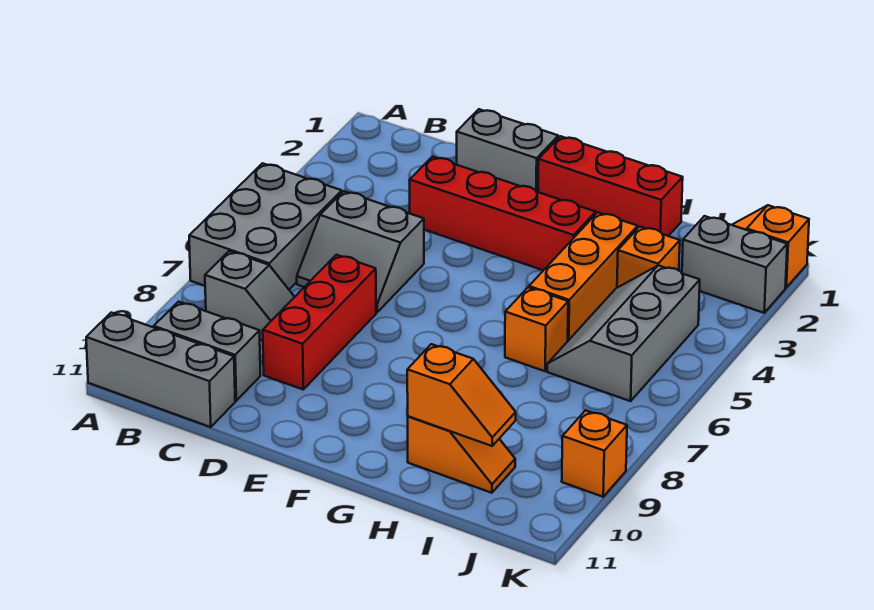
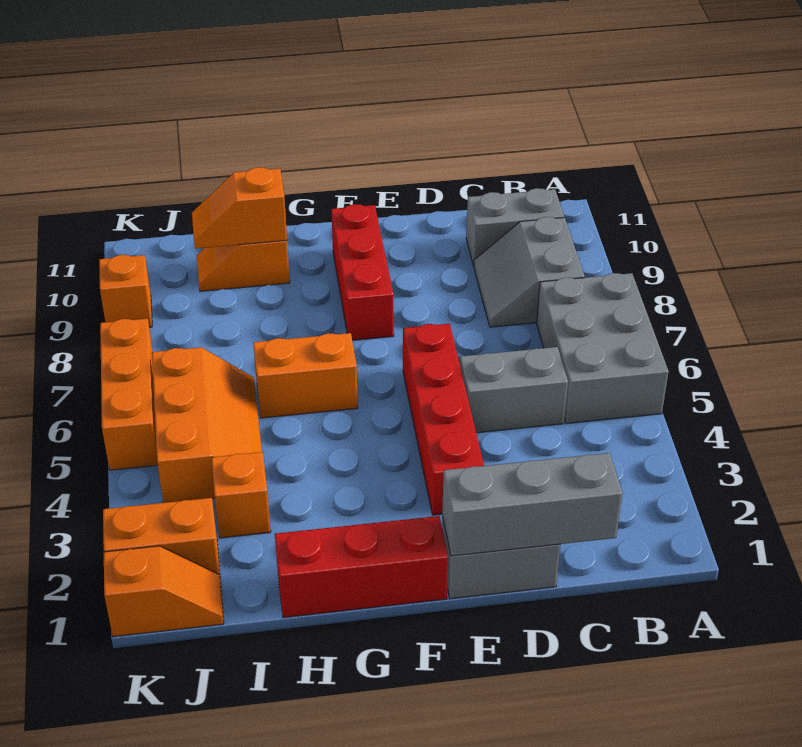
grey brick A11:C11 level 1 -> grey brick C1:E1 level 2
grey slope B8:C8 level 1 top B -> grey slope B8:C9 level 1 top B
red brick D3:G3 level 1 -> red brick E3:E6 level 1
red brick D7:D9 level 1 -> red brick F8:F10 level 1
orange brick H3:H5 level 1 -> orange brick K5:K7 level 1
orange brick H6 level 1 -> orange brick G6:H6 level 1
grey slope I4:J6 level 1 top J -> orange slope I4:J6 level 1 top J
grey brick J2:K2 level 1 -> orange brick J2:K2 level 1

